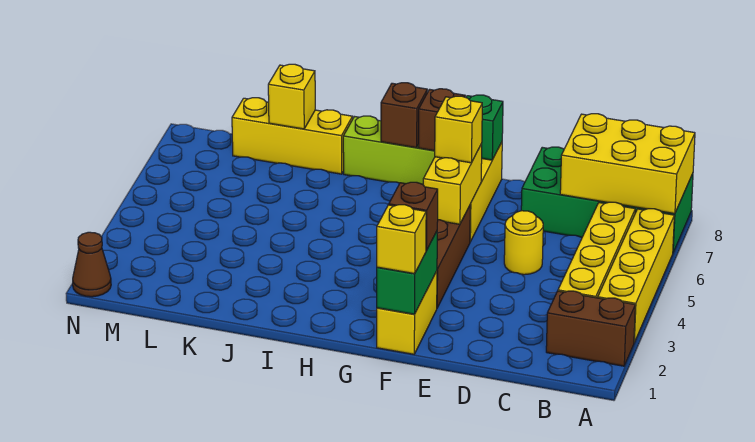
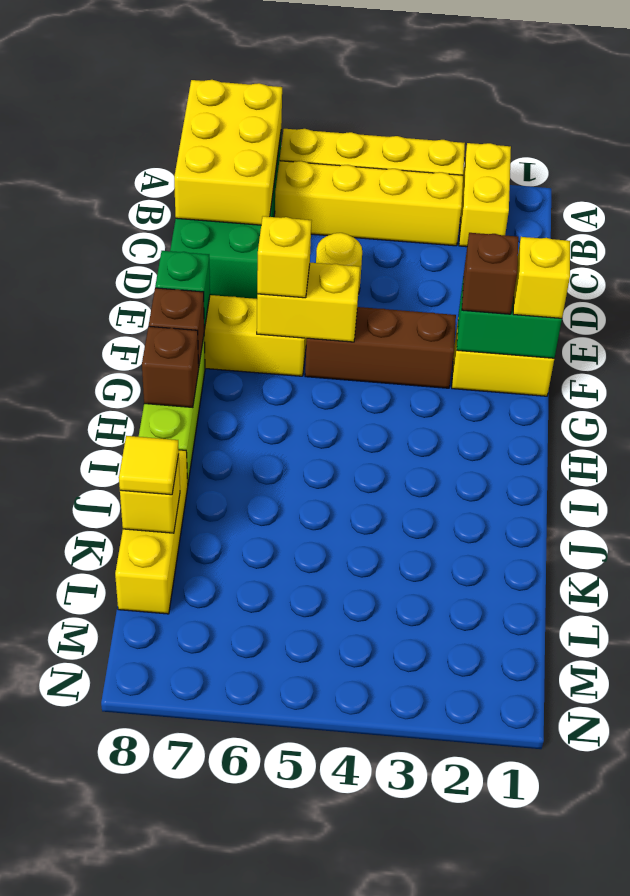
brown brick A2:B2 level 1 -> yellow brick A2:B2 level 1
none -> yellow tile K8 level 3
brown cone N1 level 1 -> none

